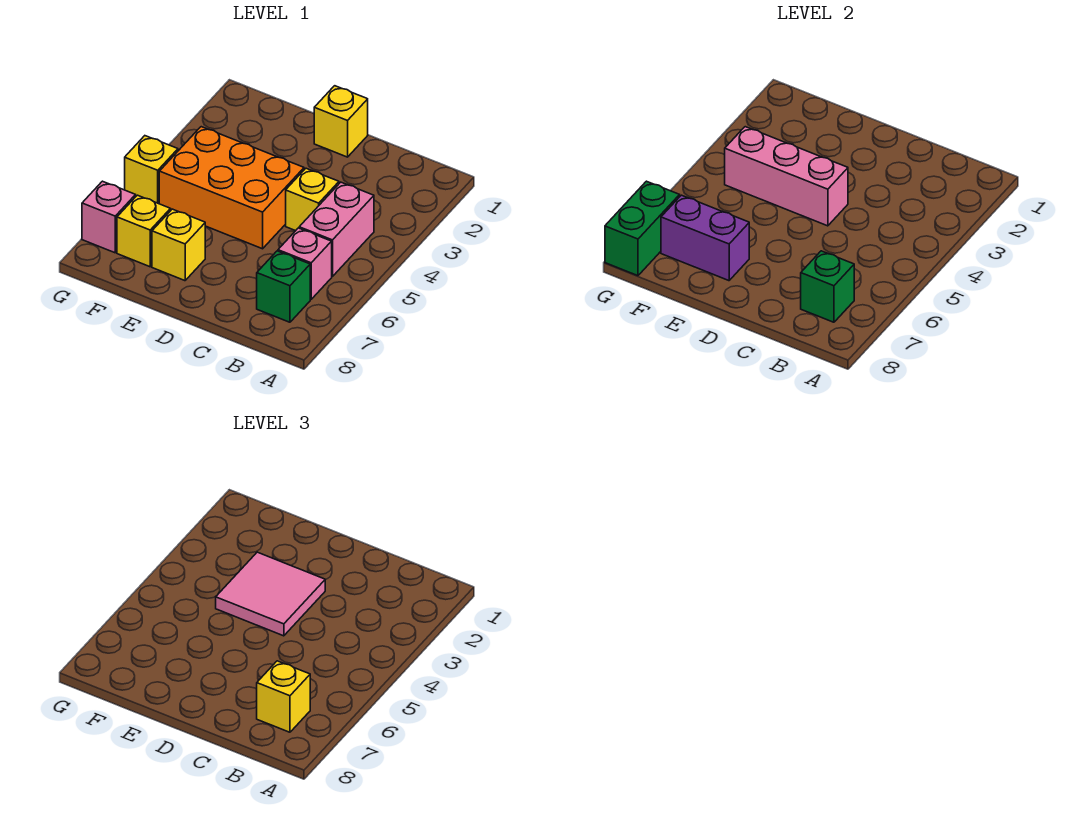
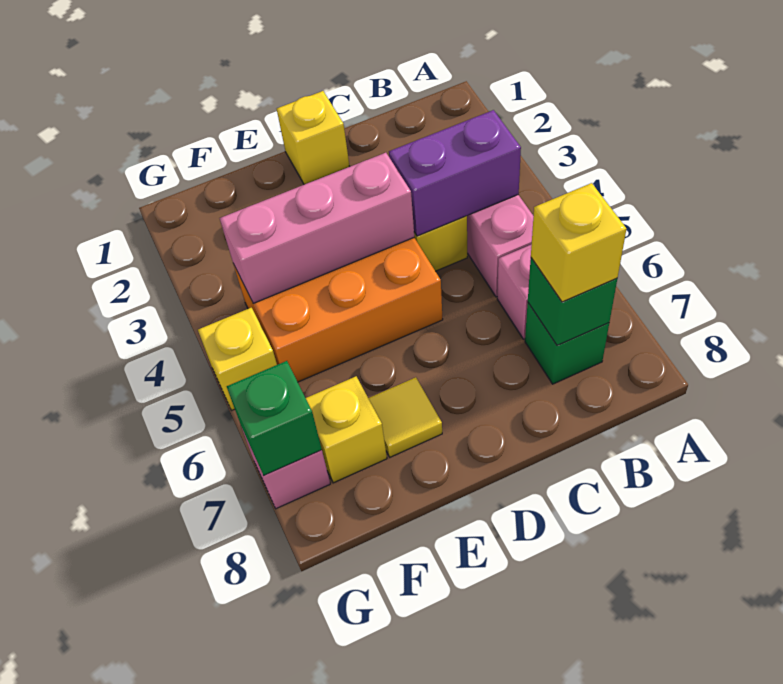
pink tile D3:E4 level 3 -> none
yellow brick E7 level 1 -> yellow tile E7 level 1
purple brick E7:F7 level 2 -> purple brick B4:C4 level 2
green brick G7:G8 level 2 -> green brick G7 level 2

